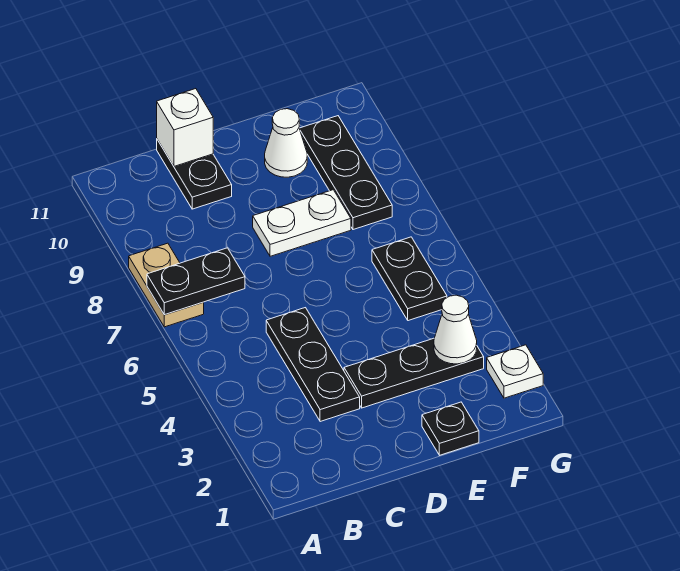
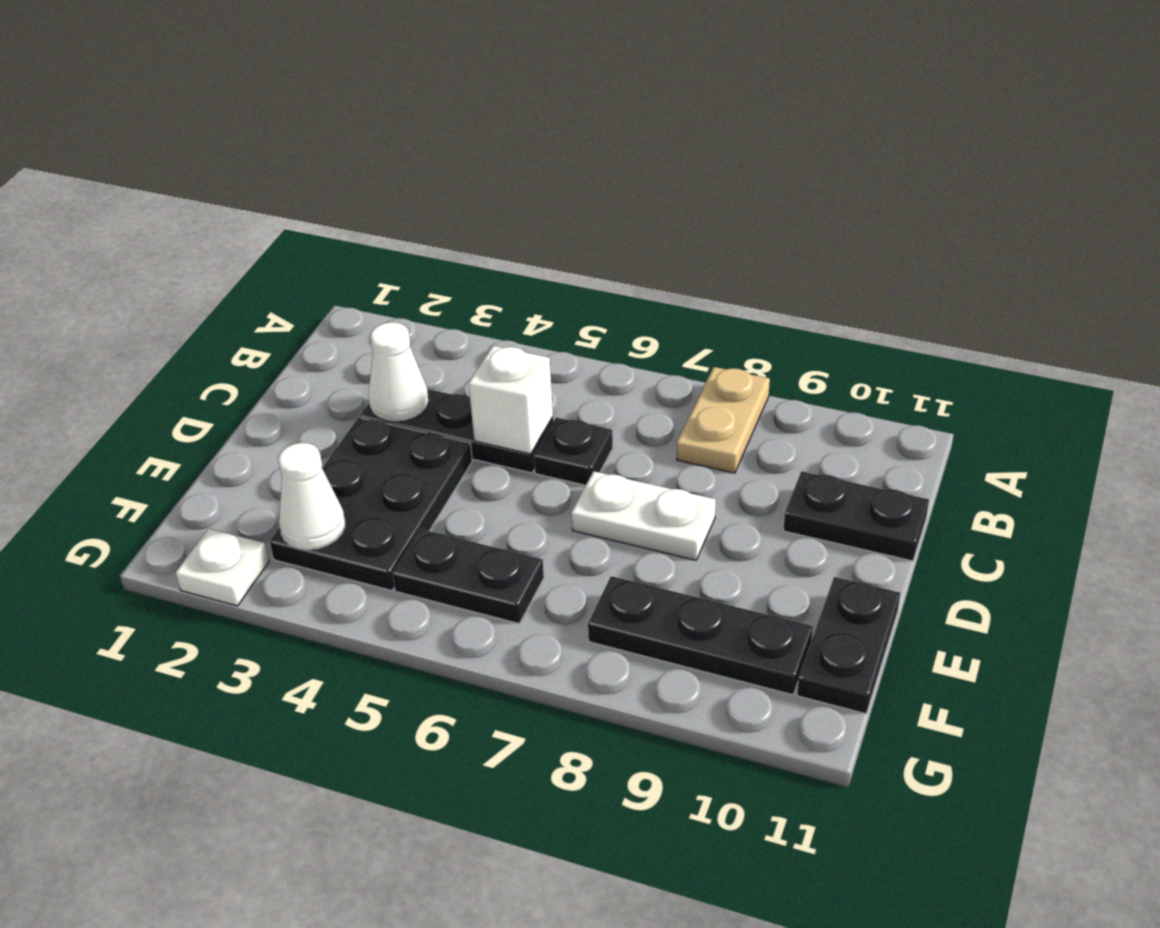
tan plate A7:A8 level 1 -> tan plate A8:B8 level 1
black plate A7:B7 level 2 -> black plate E11:F11 level 1
white brick C11 level 2 -> white brick C5 level 2
black plate D3:F3 level 1 -> black plate D3:F4 level 1
white plate D8:E8 level 1 -> white plate D7:D8 level 1
black plate E1 level 1 -> black plate C6 level 1
white cone E10 level 1 -> white cone C3 level 2

